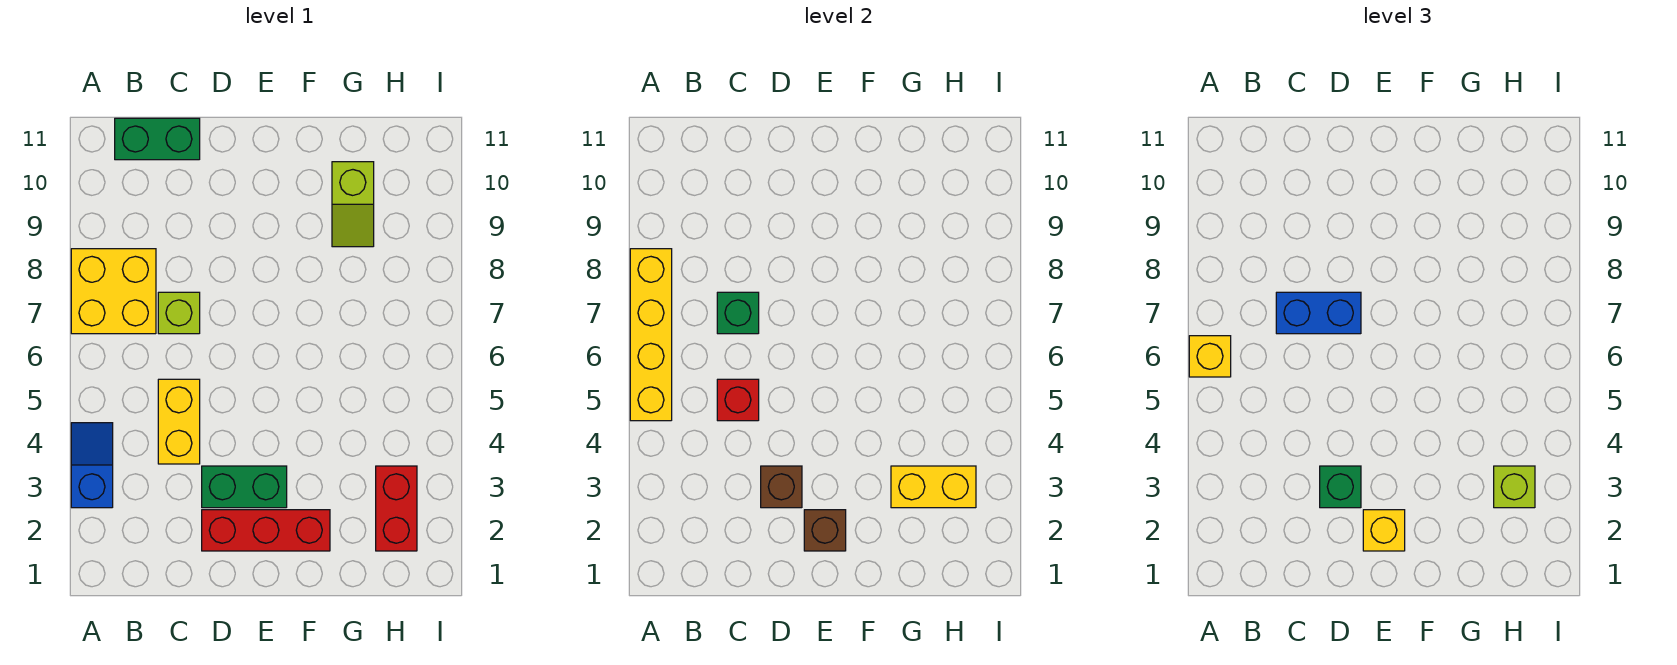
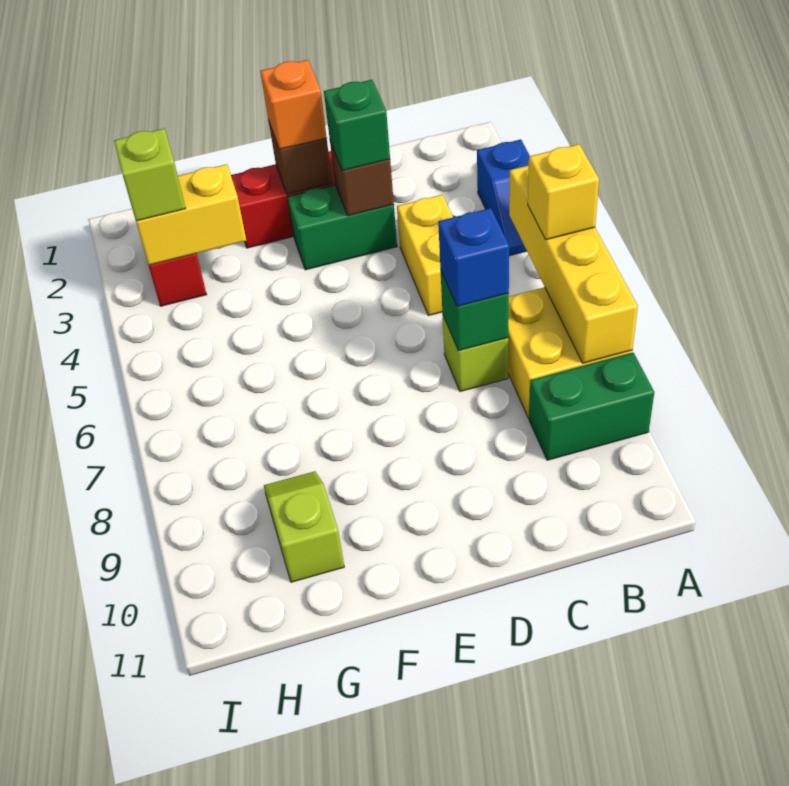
green brick B11:C11 level 1 -> green brick A9:B9 level 1
red brick C5 level 2 -> none
blue brick C7:D7 level 3 -> blue brick C7 level 3
yellow brick E2 level 3 -> orange brick E2 level 3

